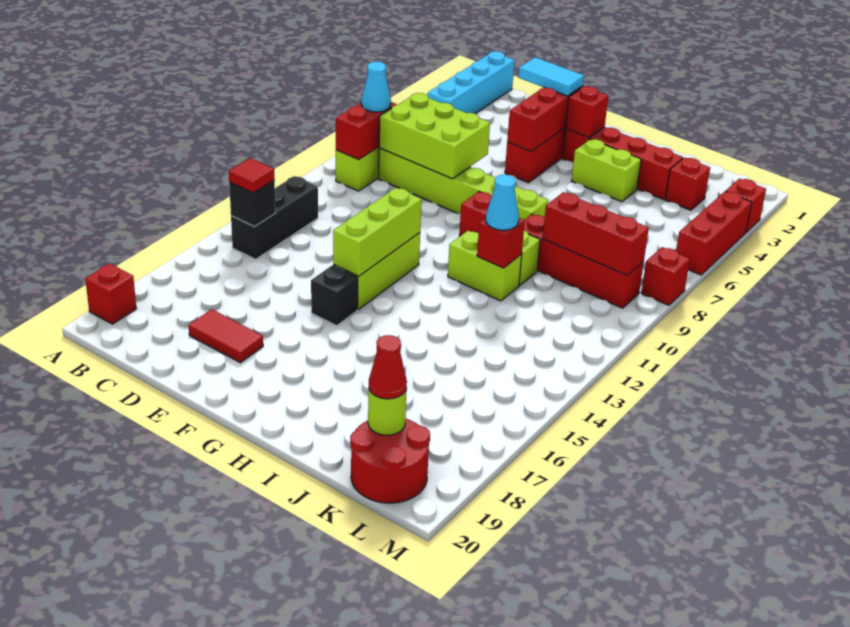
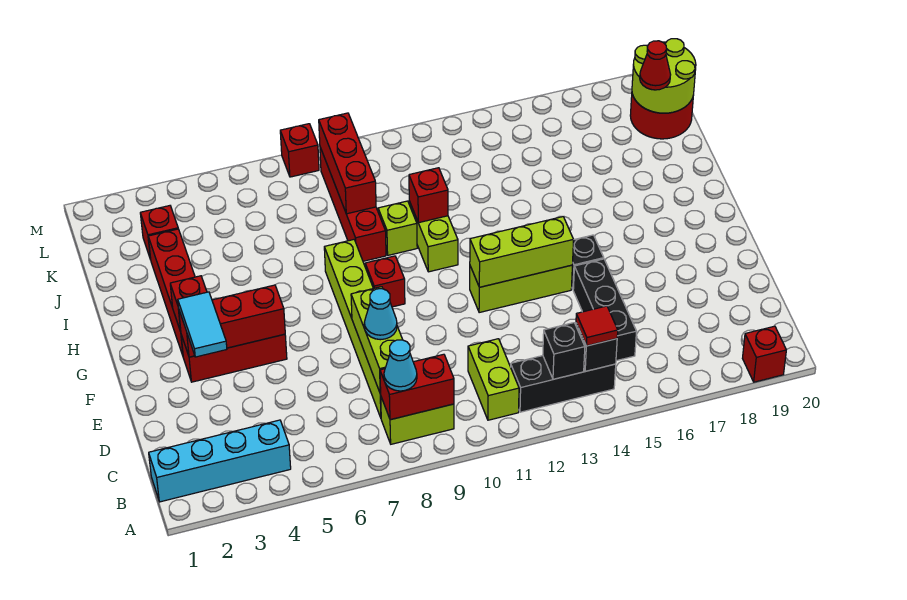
none -> black brick B13 level 2
lime brick C7:E8 level 2 -> lime brick C8:E8 level 2
none -> black brick C15:E15 level 1
red tile D18:E18 level 1 -> none
lime brick H4:I4 level 1 -> lime brick B11:C11 level 1
cyan cone I11 level 3 -> cyan cone D8 level 3
lime round brick K19 level 2 -> lime round brick K19:L20 level 2
red brick M3 level 1 -> none
red brick M4:M6 level 1 -> none

